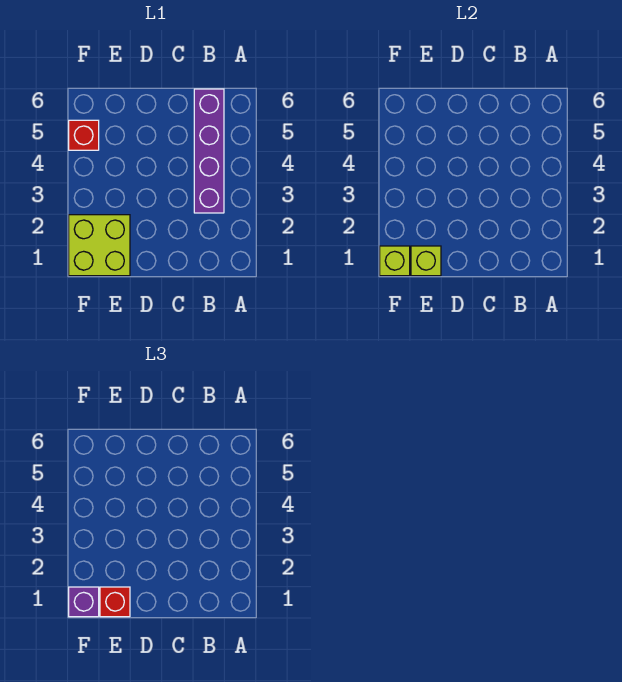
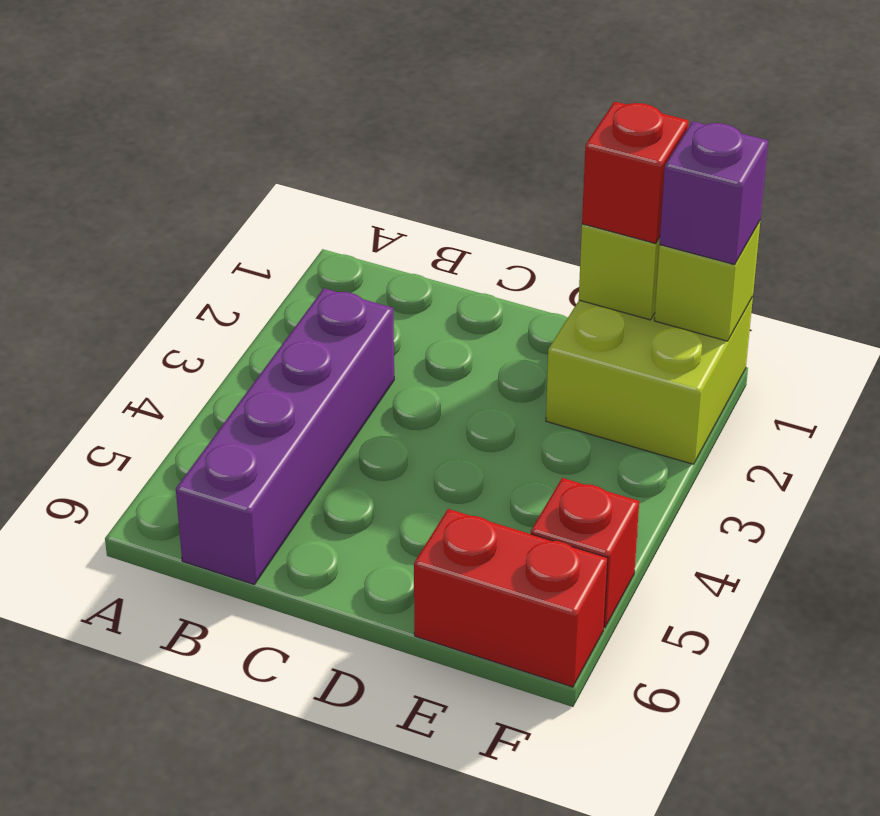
none -> red brick E6:F6 level 1

